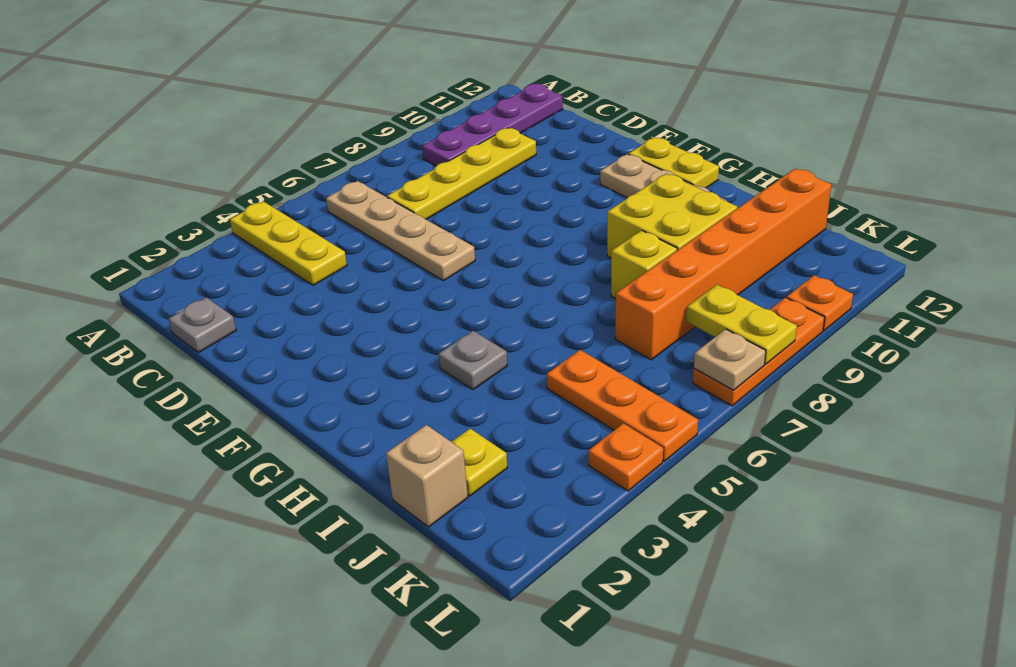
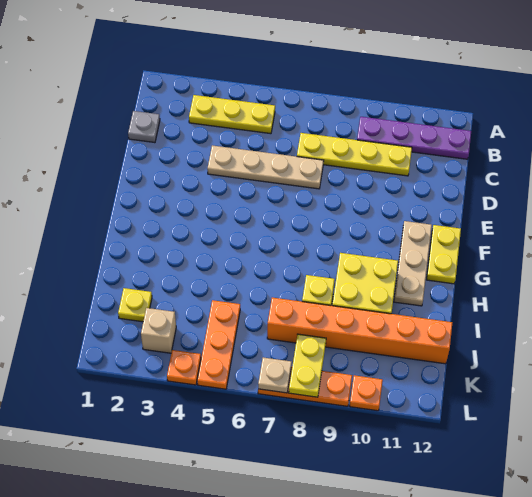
yellow plate A4:C4 level 1 -> yellow plate B3:B5 level 1
tan plate B6:E6 level 1 -> tan plate D4:D7 level 1
grey plate H4 level 1 -> none
tan brick J1 level 1 -> tan brick K3 level 1

